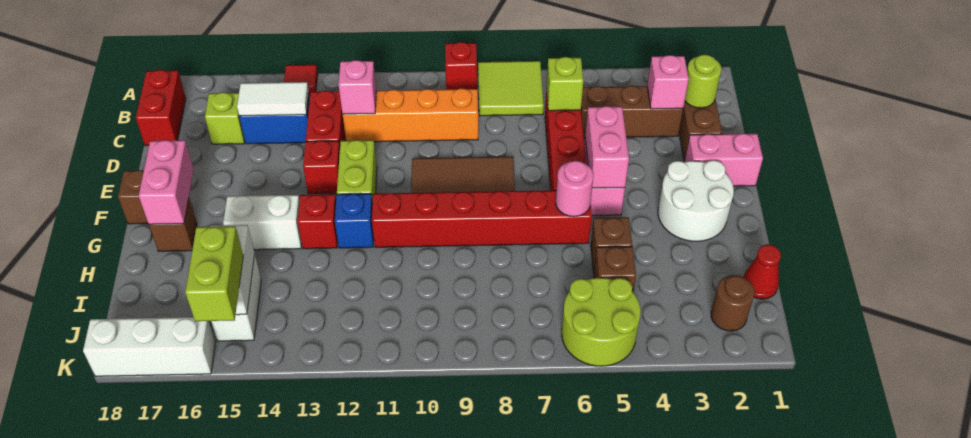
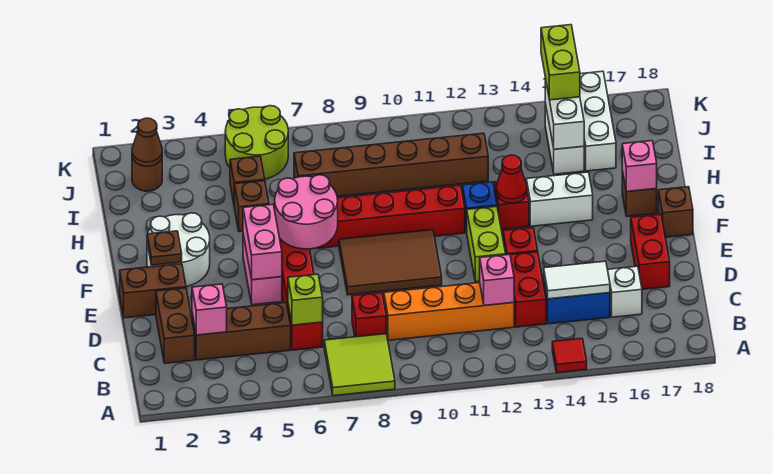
red brick A9 level 1 -> red brick C8 level 1
red brick B18:C18 level 1 -> red brick D17:E17 level 1
lime round brick C2 level 2 -> none
lime brick C16 level 1 -> white brick C16 level 1
pink brick E1:E2 level 1 -> brown brick E1:E2 level 1
none -> brown plate F2 level 2
pink brick F17:G17 level 2 -> pink brick G17 level 2
pink round brick G6 level 2 -> pink round brick F6:G7 level 2
red cone I1 level 1 -> red cone G13 level 2
none -> brown brick I7:I12 level 1
none -> brown cone J2 level 2
white brick K16:K18 level 1 -> white brick I16:K16 level 1

